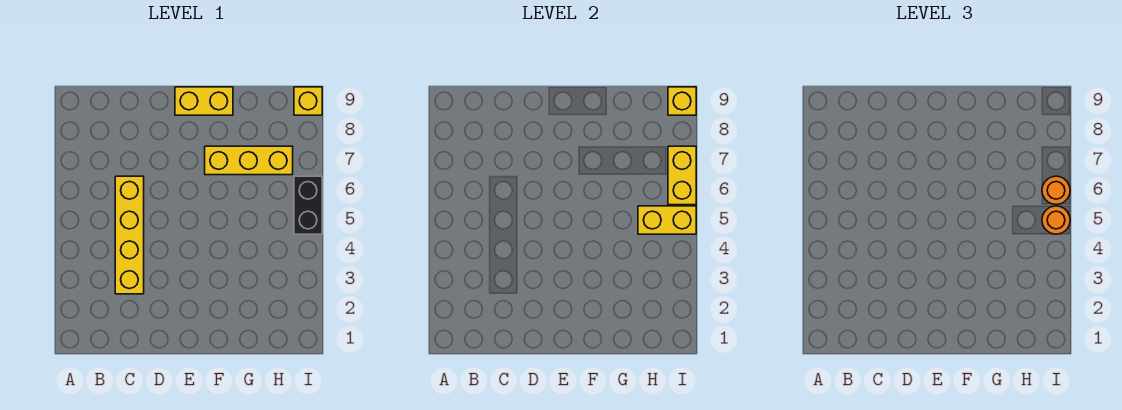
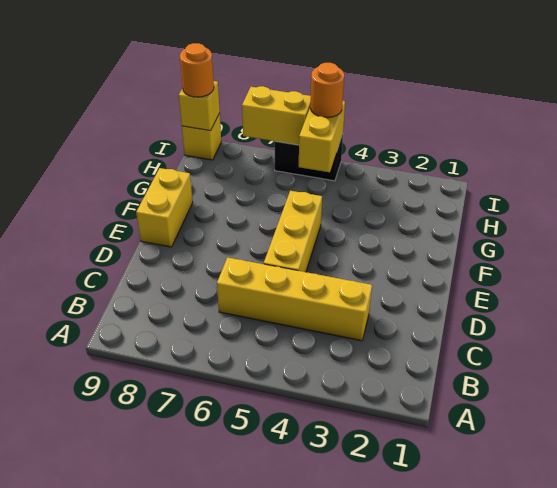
yellow brick F7:H7 level 1 -> yellow brick D5:F5 level 1
orange round brick I6 level 3 -> orange round brick I9 level 3

